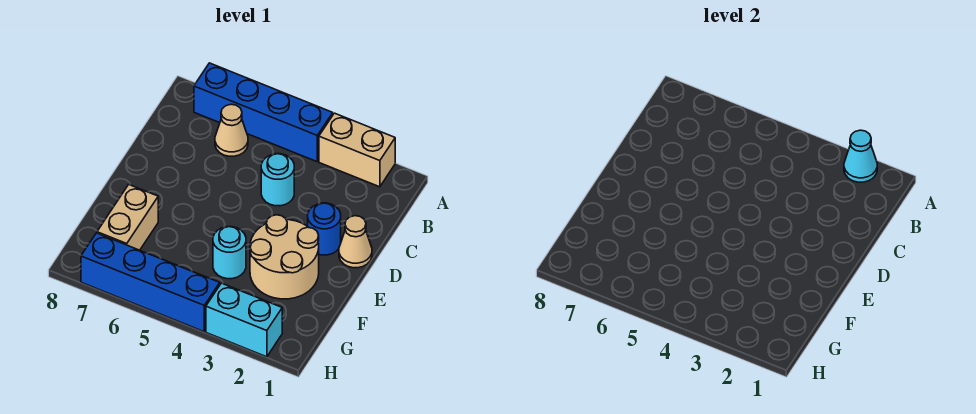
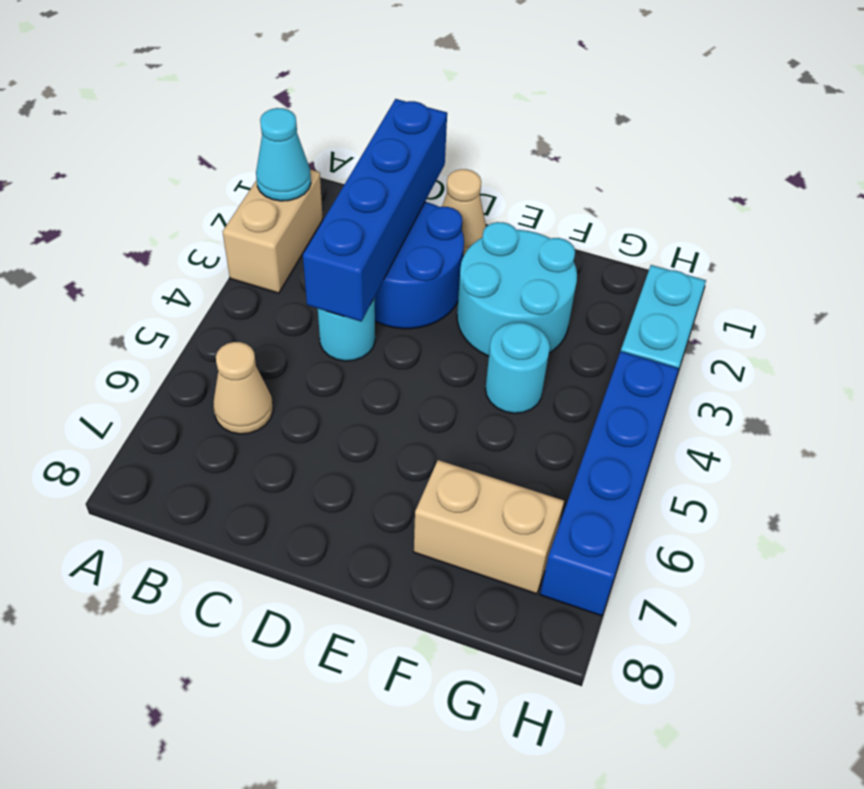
blue brick A4:A7 level 1 -> blue brick C1:C4 level 2
blue round brick D2 level 1 -> blue round brick C2:D3 level 1
tan round brick E2:F3 level 1 -> cyan round brick E2:F3 level 1

